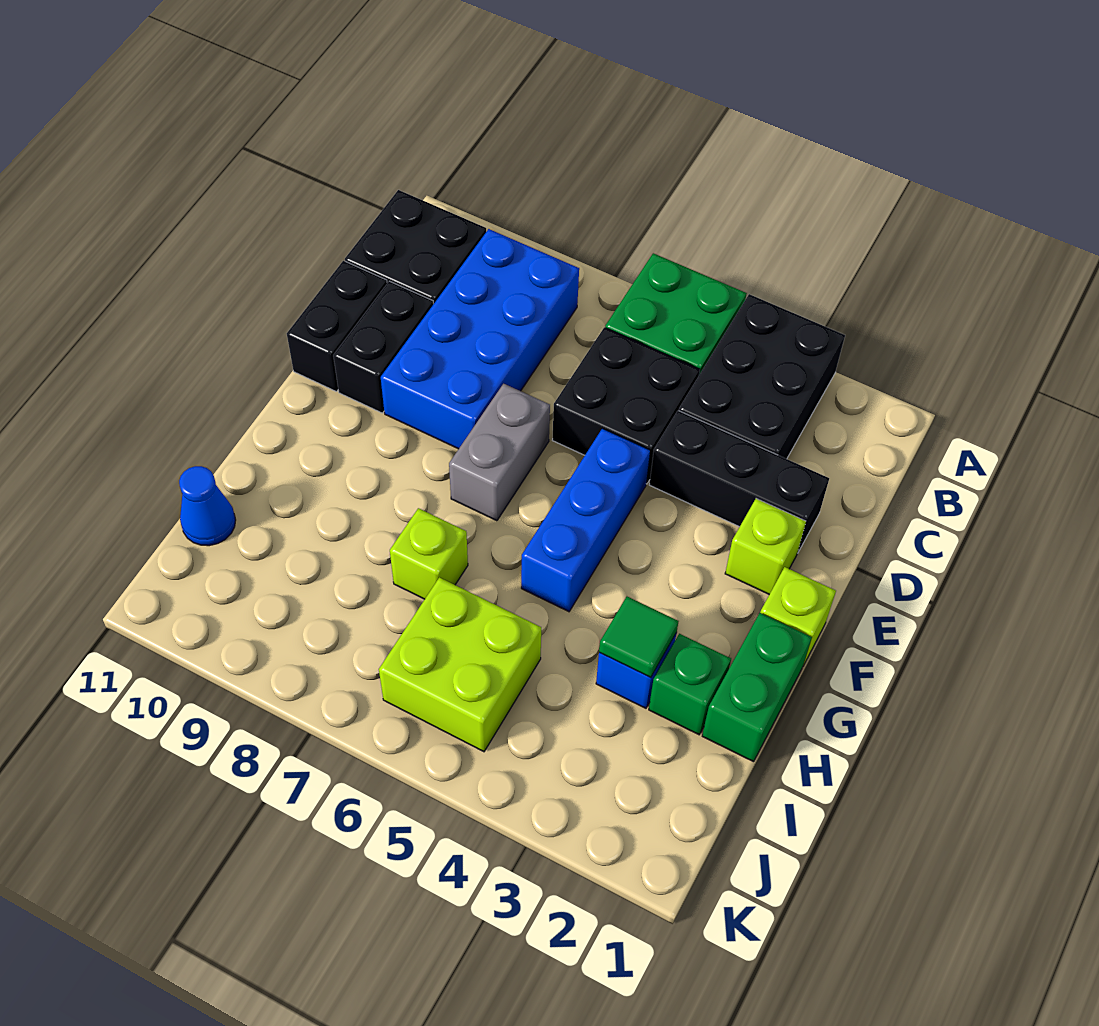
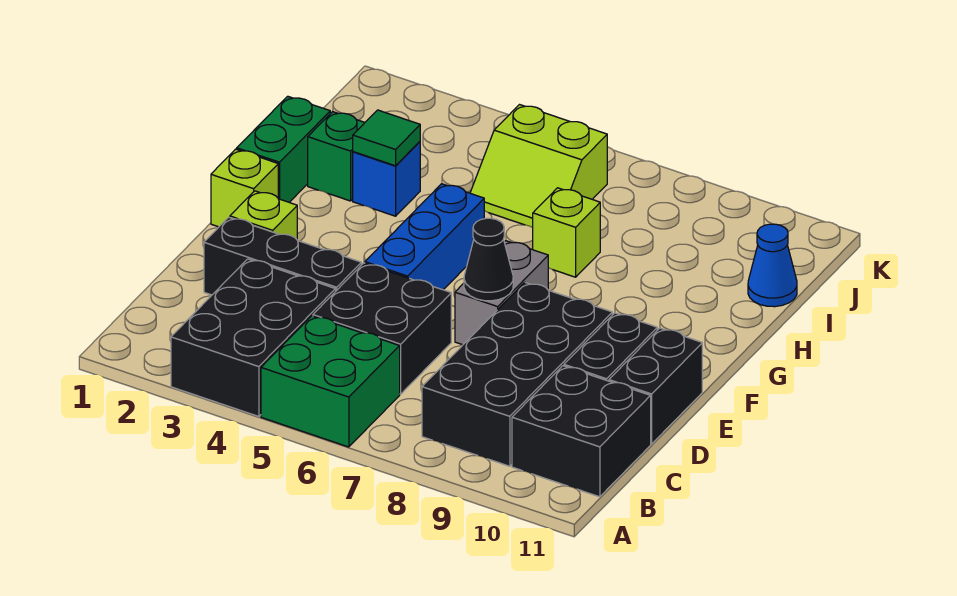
blue brick B8:E9 level 1 -> black brick B8:E9 level 1
none -> black cone E7 level 2
lime brick I5:J6 level 1 -> lime slope I5:J6 level 1 top J

